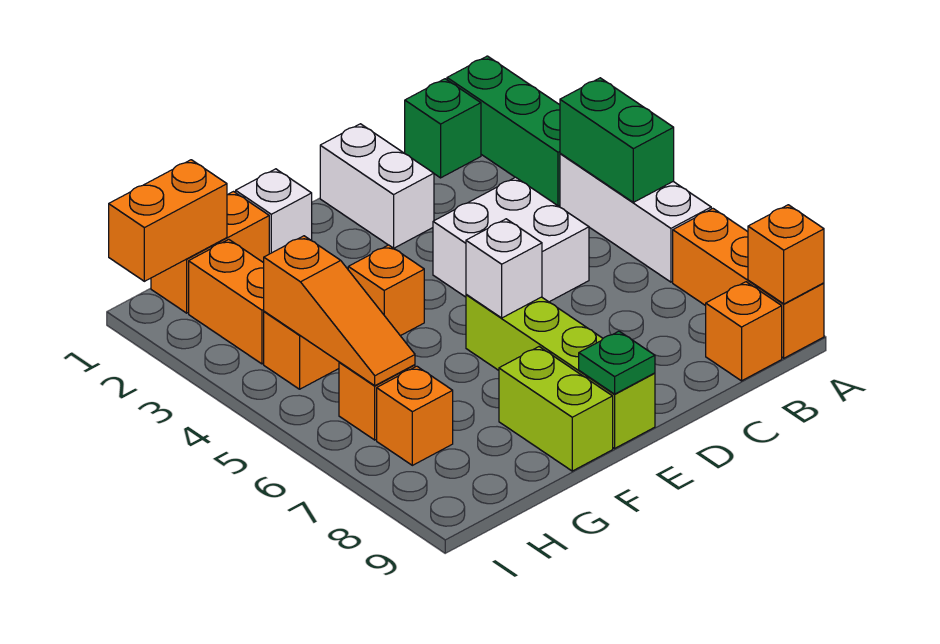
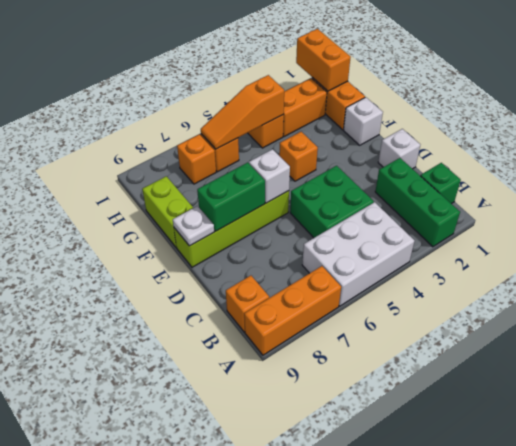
green brick A1:A3 level 1 -> green brick A2:C2 level 1
white brick A4:A6 level 1 -> white brick A4:B6 level 1
green brick A4:A5 level 2 -> green brick E7:E8 level 2
orange brick A9 level 2 -> none
white brick C4:D5 level 1 -> green brick C4:D5 level 1
white brick D1:D2 level 1 -> white brick D1 level 1
green plate E9 level 2 -> white plate E9 level 2
lime brick F8:F9 level 1 -> lime brick F9:G9 level 1

